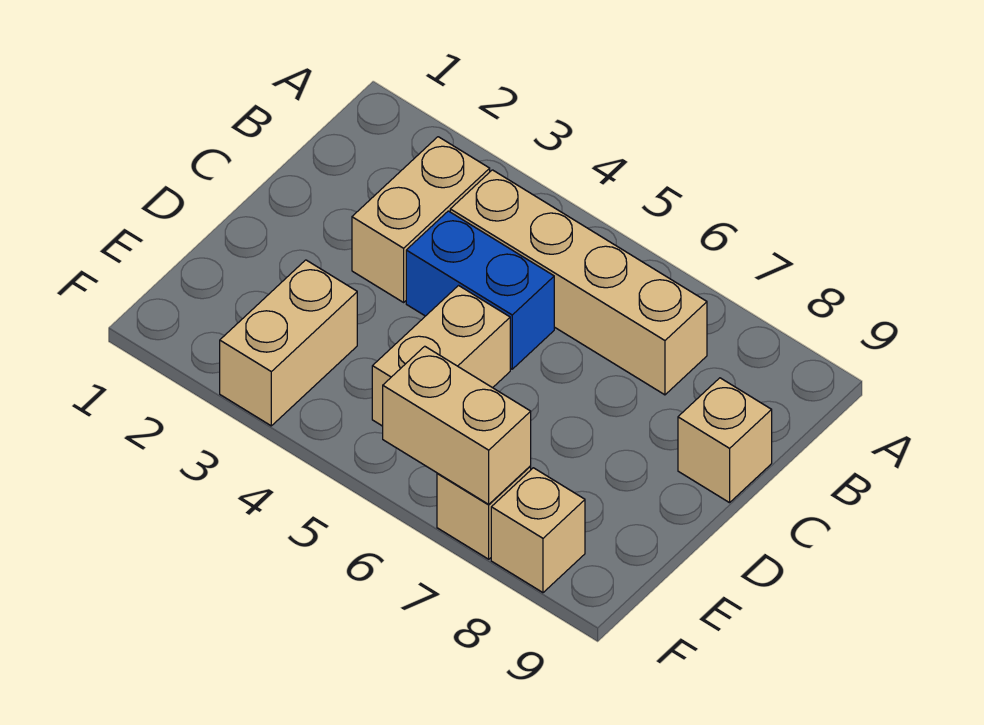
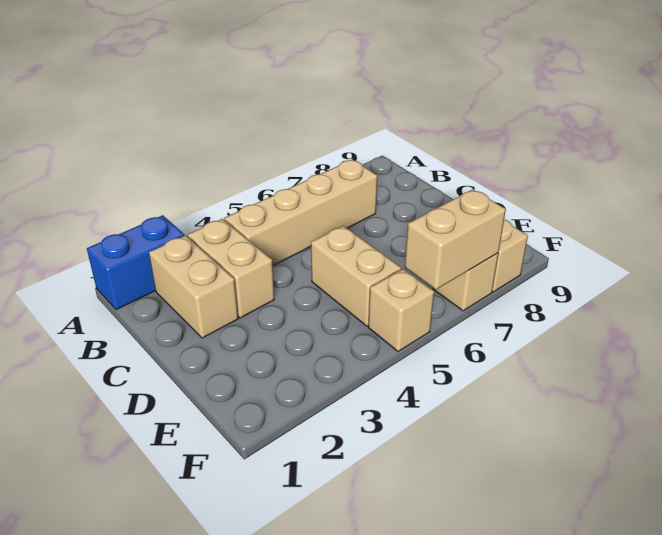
blue brick C4:C5 level 1 -> blue brick A1:A2 level 1
tan brick C9 level 1 -> tan brick F5 level 1
tan brick E3:F3 level 1 -> tan brick B2:C2 level 1

